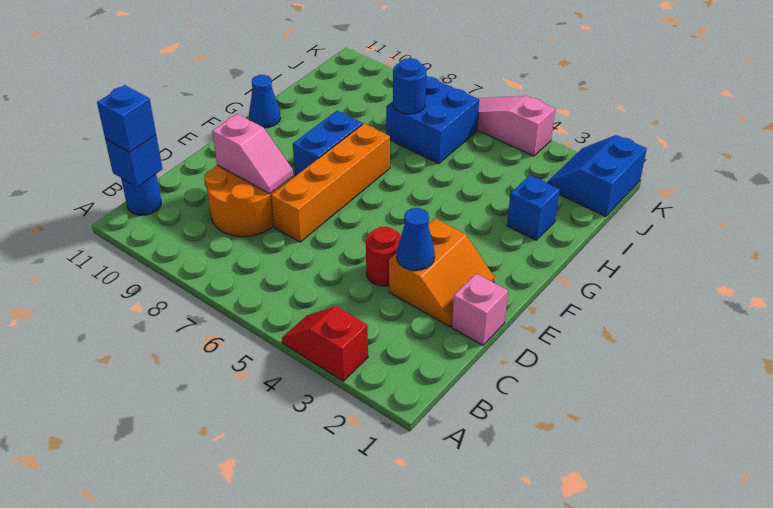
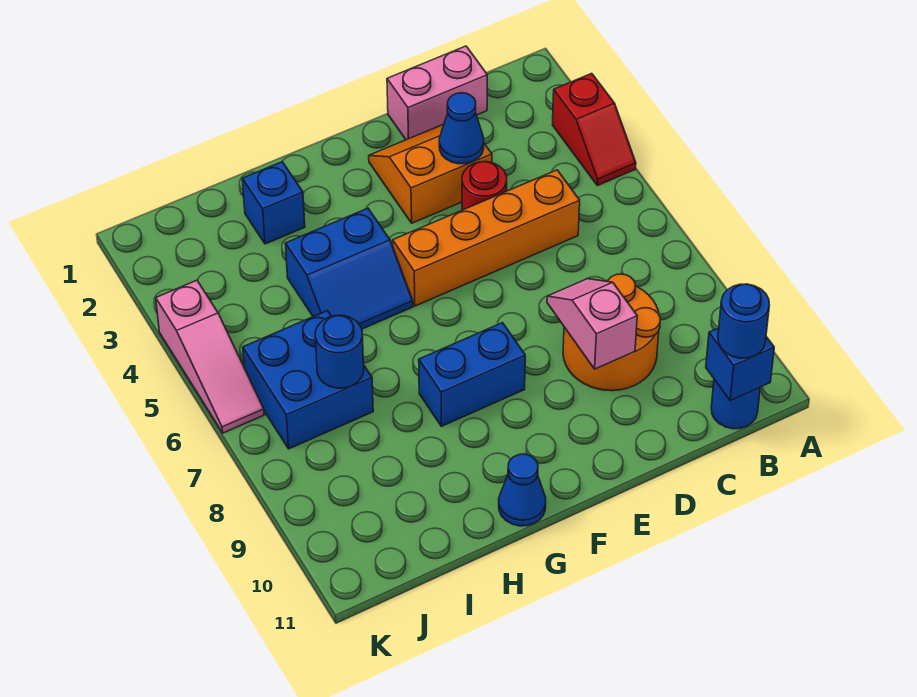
blue brick B11 level 3 -> blue round brick B11 level 3
pink brick D1 level 1 -> pink brick C1:D1 level 1
orange brick D7:G7 level 1 -> orange brick C5:F5 level 1
blue slope J1:K2 level 1 top 1 -> blue slope G4:H5 level 1 top 4

